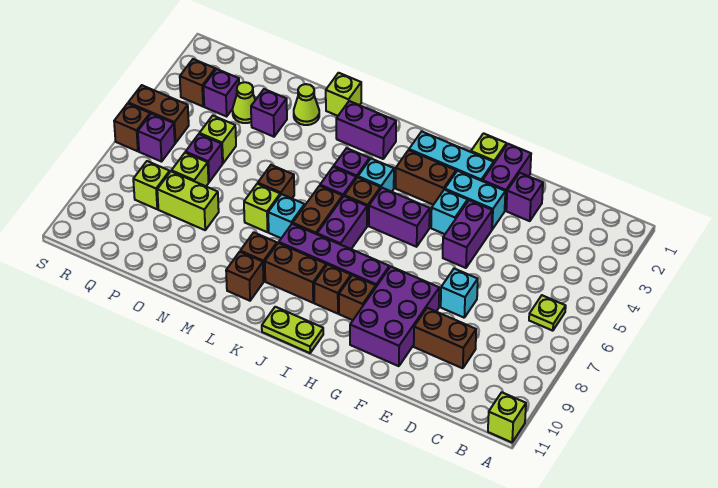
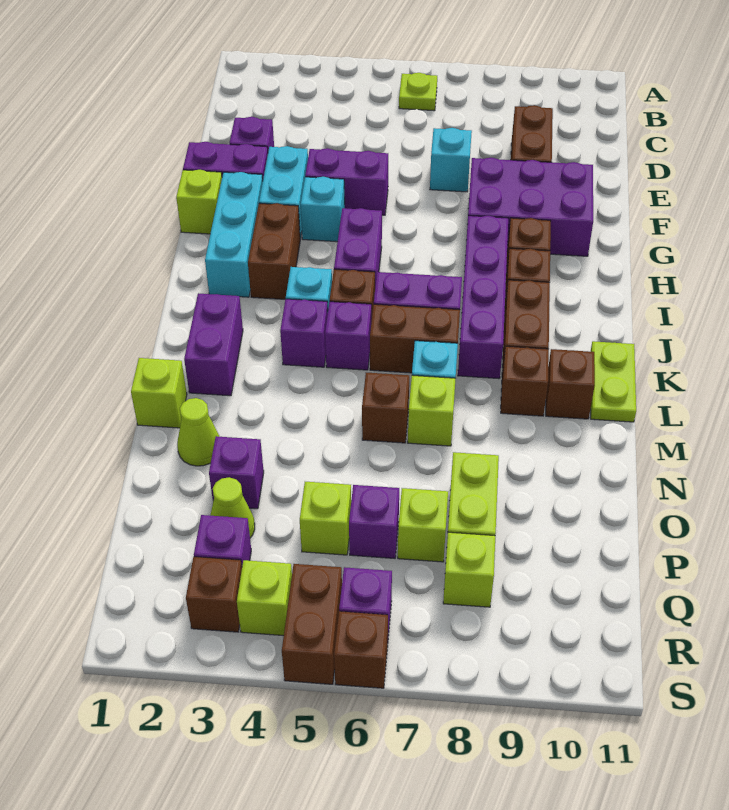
lime brick A11 level 1 -> lime brick R4 level 1
lime plate I11:J11 level 1 -> lime plate K11:L11 level 1

